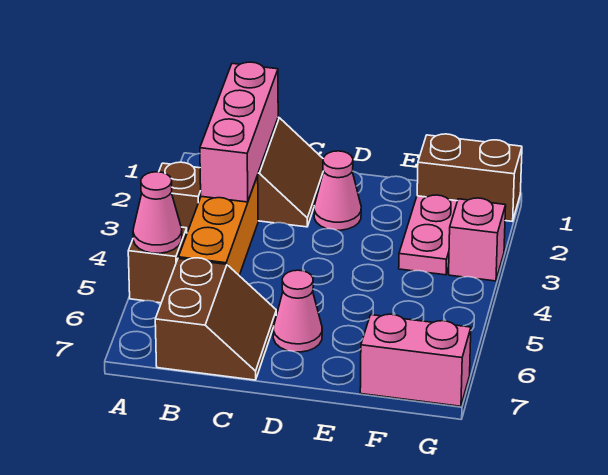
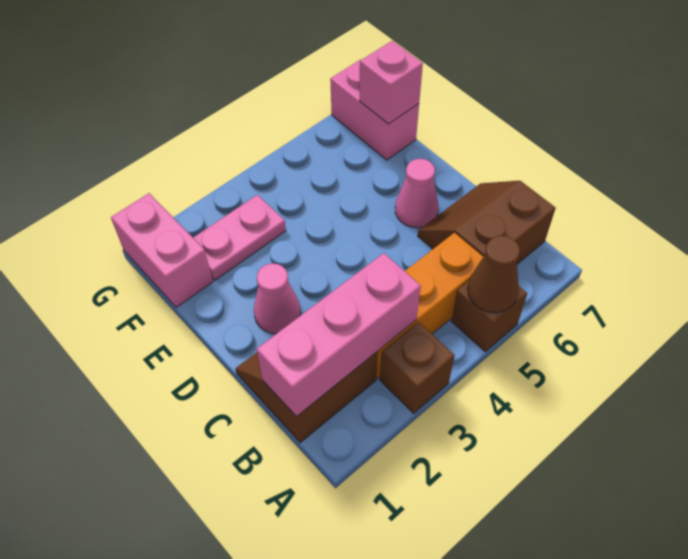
pink cone A5 level 2 -> brown cone A5 level 2
brown brick F1:G1 level 1 -> pink brick F1:G1 level 1
pink brick G3 level 1 -> pink brick F7 level 2

